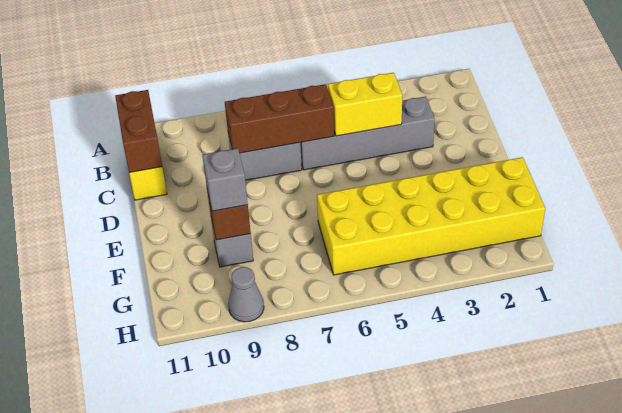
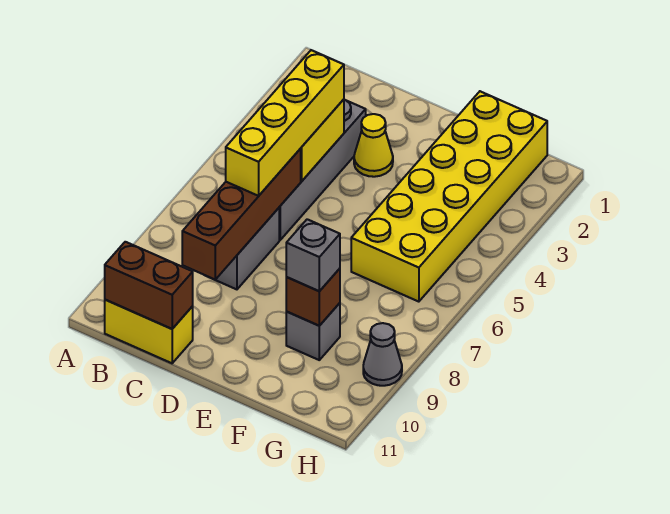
none -> yellow brick C4:C7 level 3
brown brick C6:C8 level 2 -> brown brick C6:C9 level 2
none -> yellow cone D3 level 1

